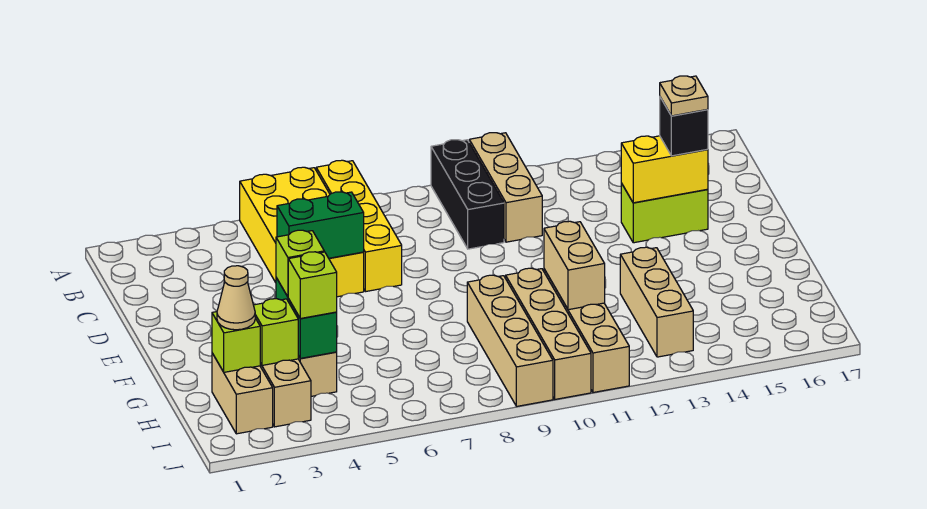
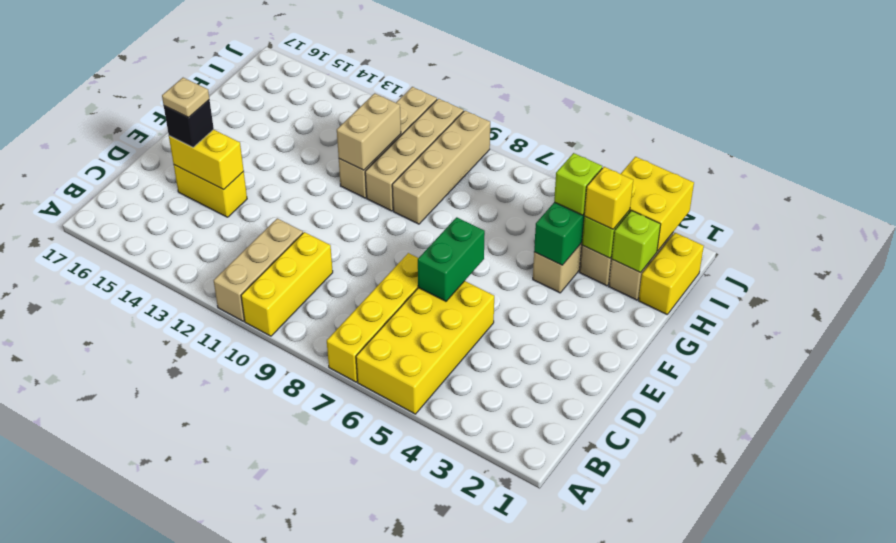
black brick A10:C10 level 1 -> yellow brick A10:C10 level 1
green brick D5:D6 level 2 -> green brick D6:E6 level 2
lime brick D14:D15 level 1 -> yellow brick D14:D15 level 1
lime brick G4 level 3 -> none
tan brick G13:I13 level 1 -> none
none -> yellow brick H1:I1 level 1
tan cone H2 level 3 -> none
none -> yellow brick H3 level 3
none -> yellow brick I2:J3 level 2

